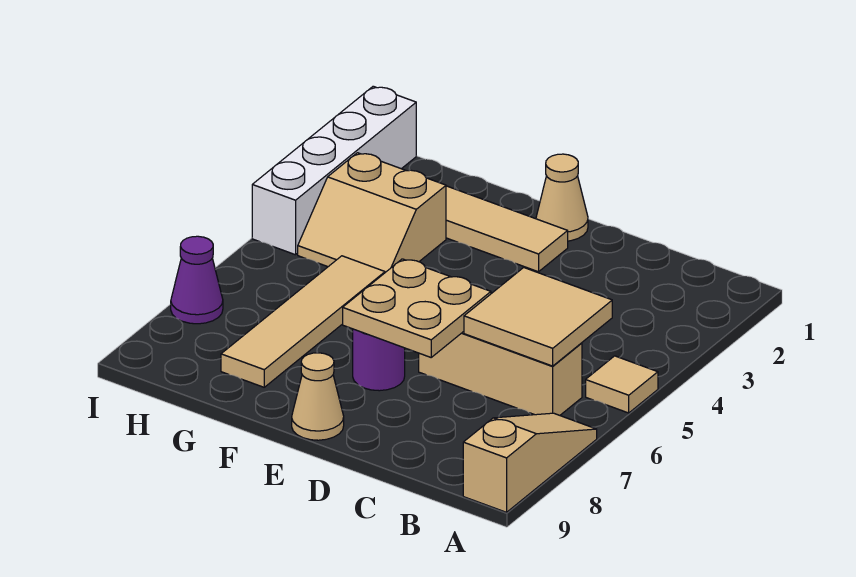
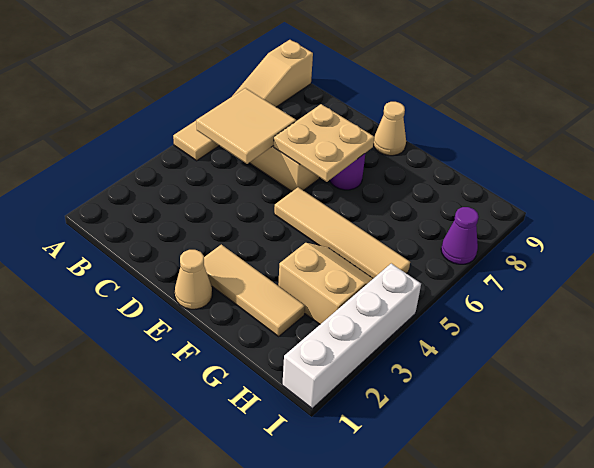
tan tile G5:G8 level 1 -> tan tile E5:H5 level 1

